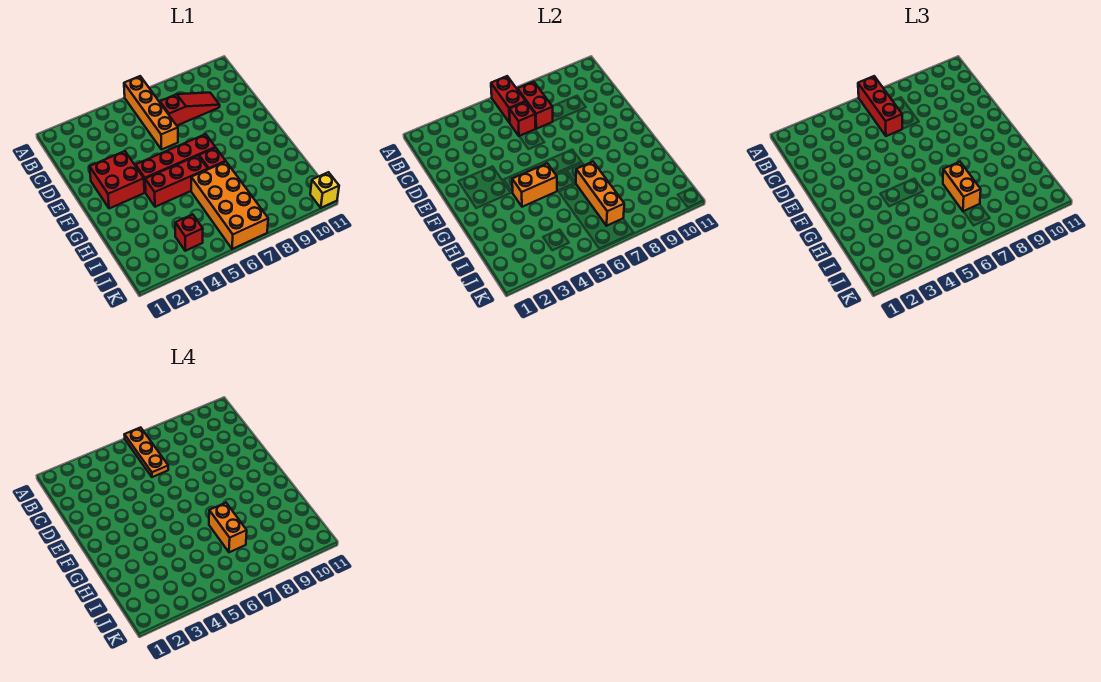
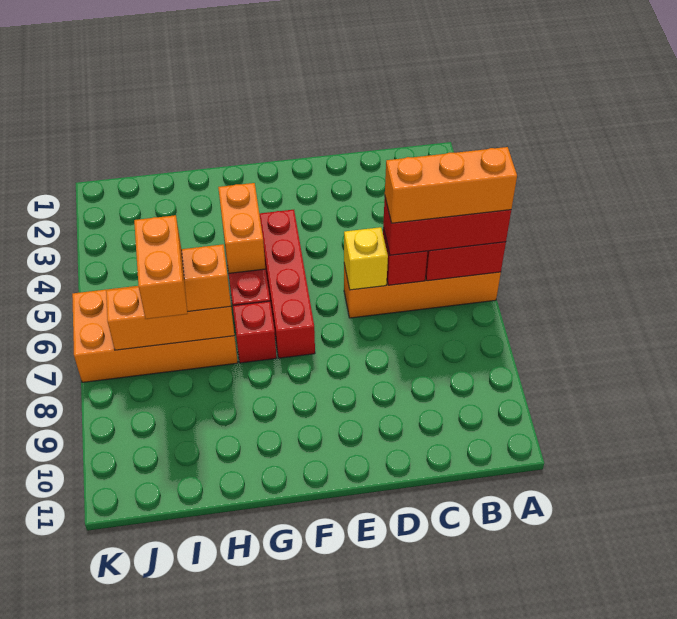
orange plate A6:C6 level 4 -> orange brick A6:C6 level 4
red brick B7:C7 level 2 -> none
red slope C7:C9 level 1 top 7 -> none
red brick E2:F3 level 1 -> none
orange brick H7:I7 level 4 -> orange brick I7:I8 level 4
red brick J4 level 1 -> none
yellow brick K11 level 1 -> yellow brick D6 level 2

